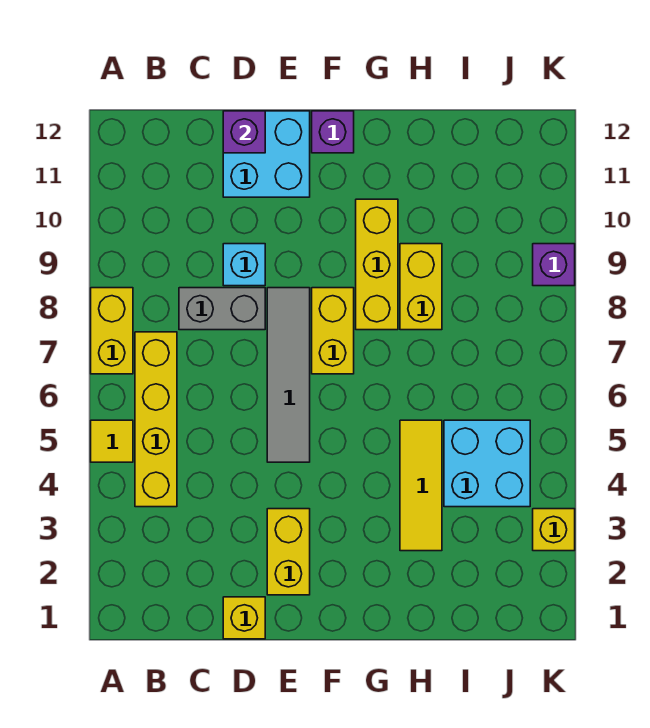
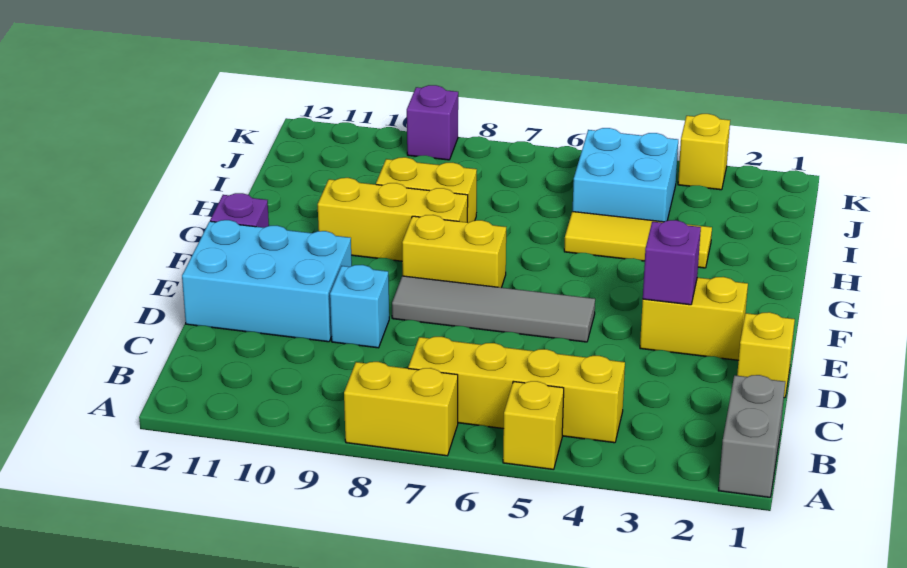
yellow tile A5 level 1 -> yellow brick A5 level 1
grey brick C8:D8 level 1 -> grey brick A1:B1 level 1
cyan brick D11:E12 level 1 -> cyan brick D10:E12 level 1
purple brick D12 level 2 -> purple brick E3 level 2

